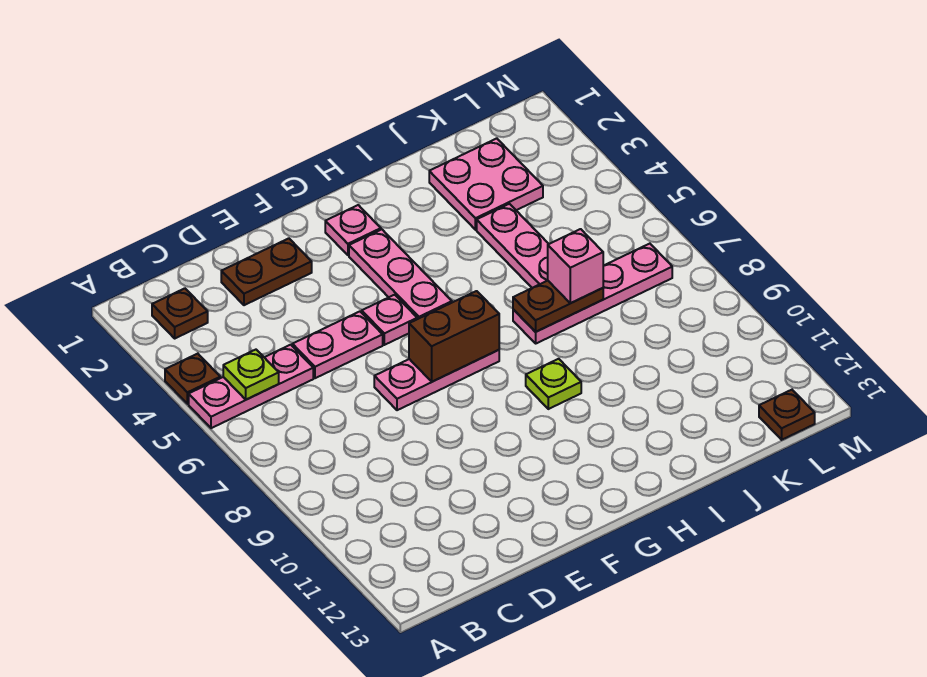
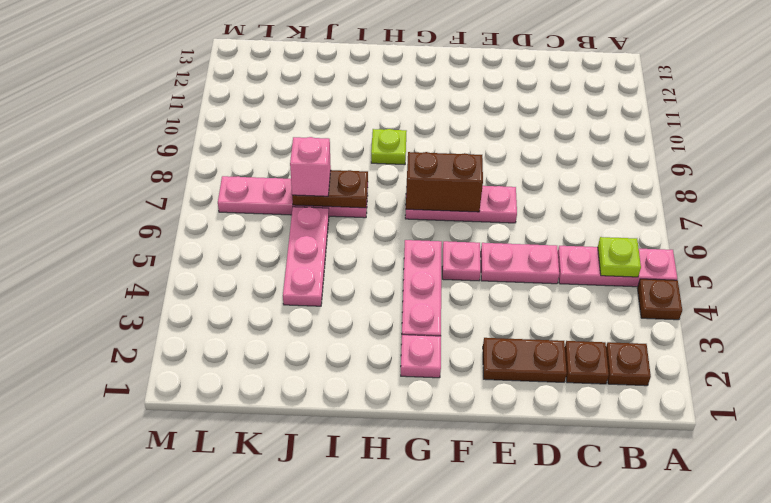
pink plate J2:K3 level 1 -> none
brown plate L13 level 1 -> brown plate C2 level 1

